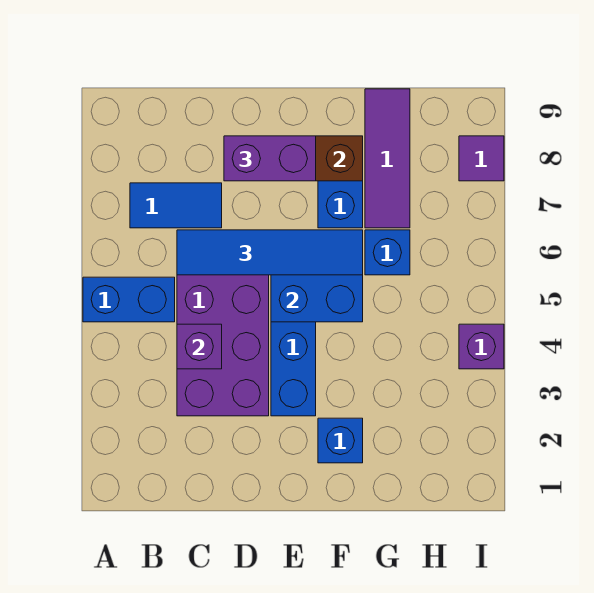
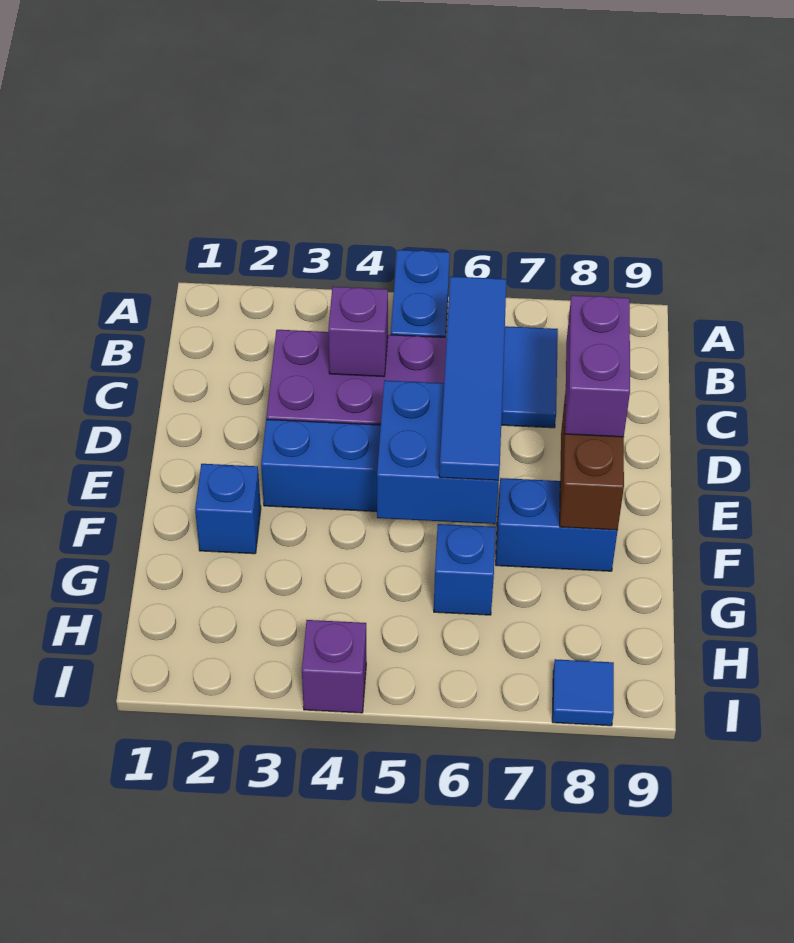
purple tile G7:G9 level 1 -> none
purple tile I8 level 1 -> blue tile I8 level 1

